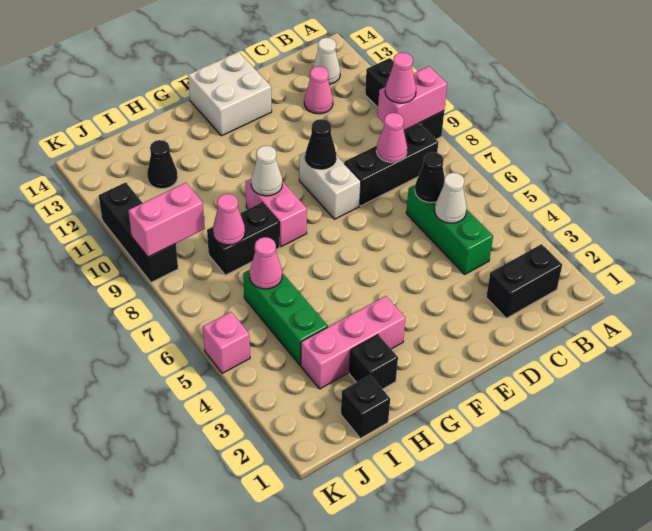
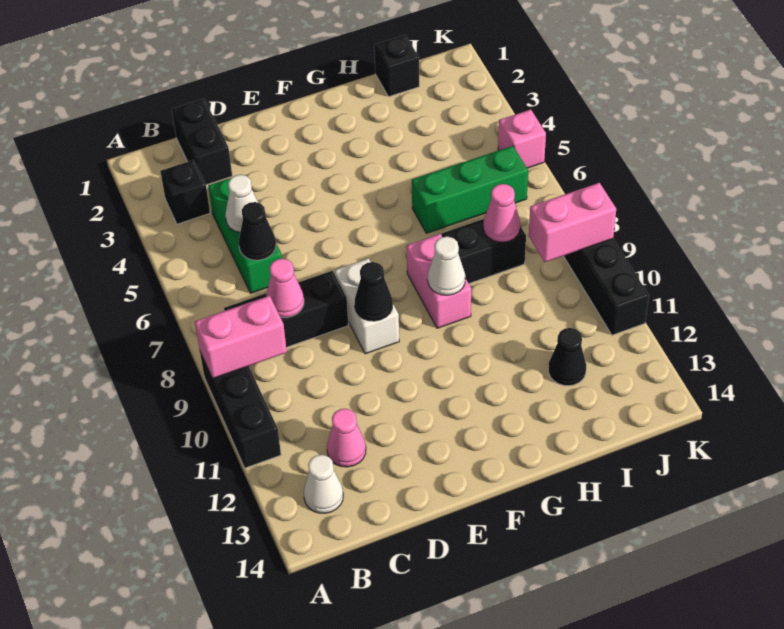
black brick B2:C2 level 1 -> black brick C1:C2 level 1
pink cone B9 level 3 -> none
white brick E13:F14 level 1 -> none
pink brick G3:I3 level 1 -> none
black brick H2 level 1 -> black brick B3 level 1
green brick I4:I6 level 1 -> green brick H6:J6 level 1
pink cone I6 level 2 -> none

